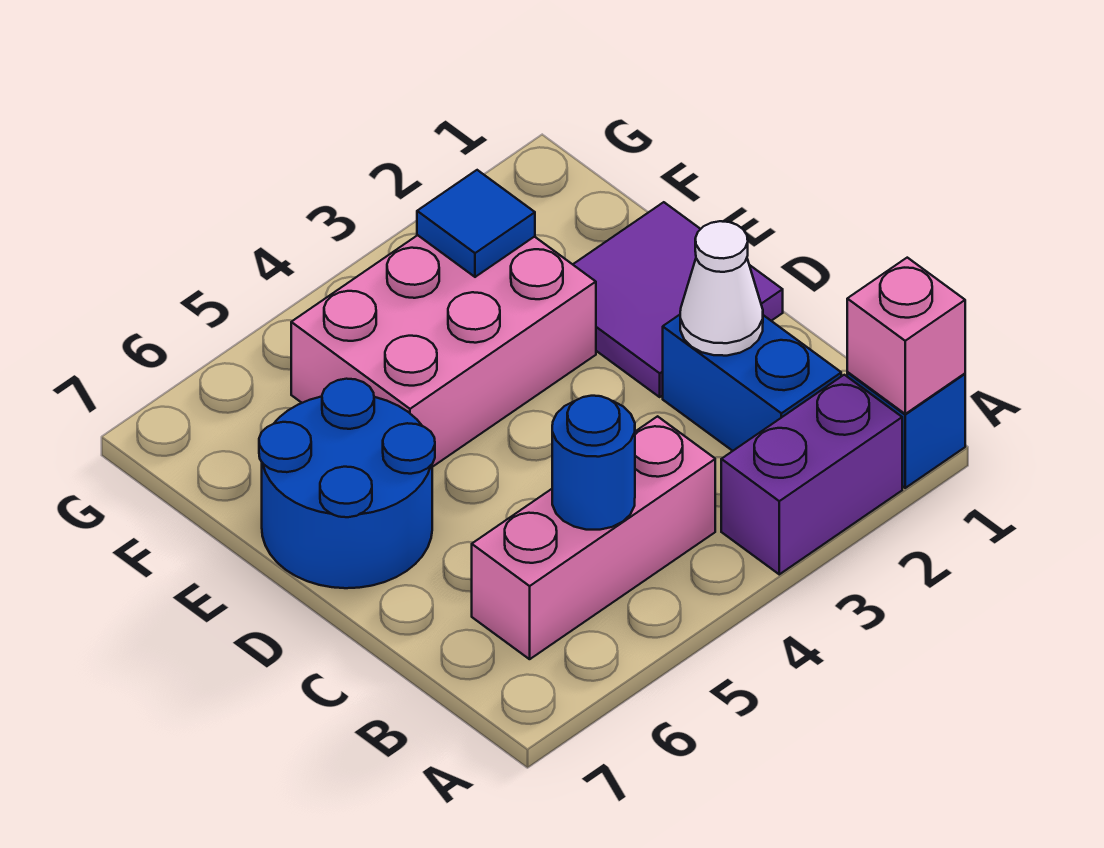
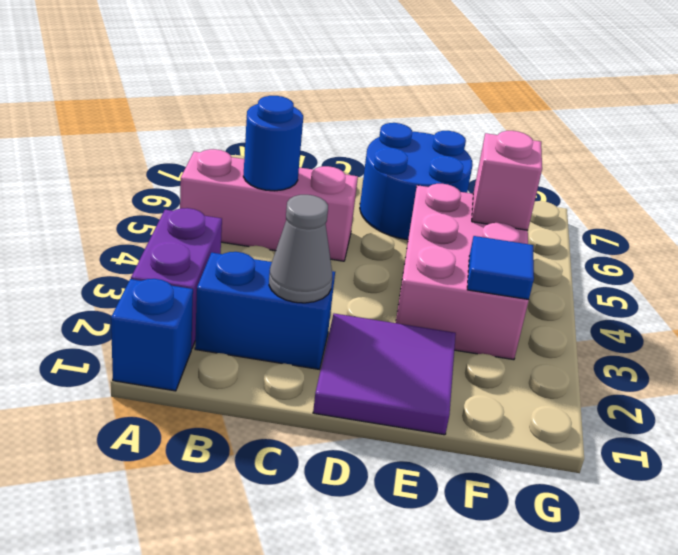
pink brick A1 level 2 -> pink brick F5 level 2
pink brick B4:B6 level 1 -> pink brick A5:C5 level 1
white cone C2 level 2 -> grey cone C2 level 2

